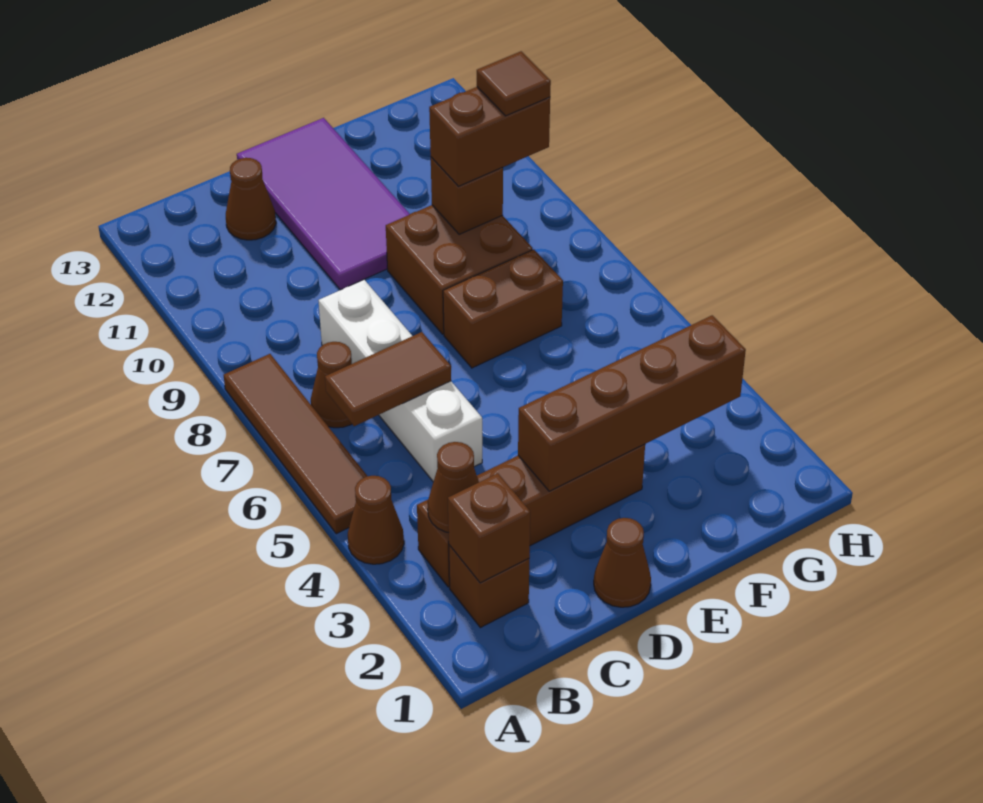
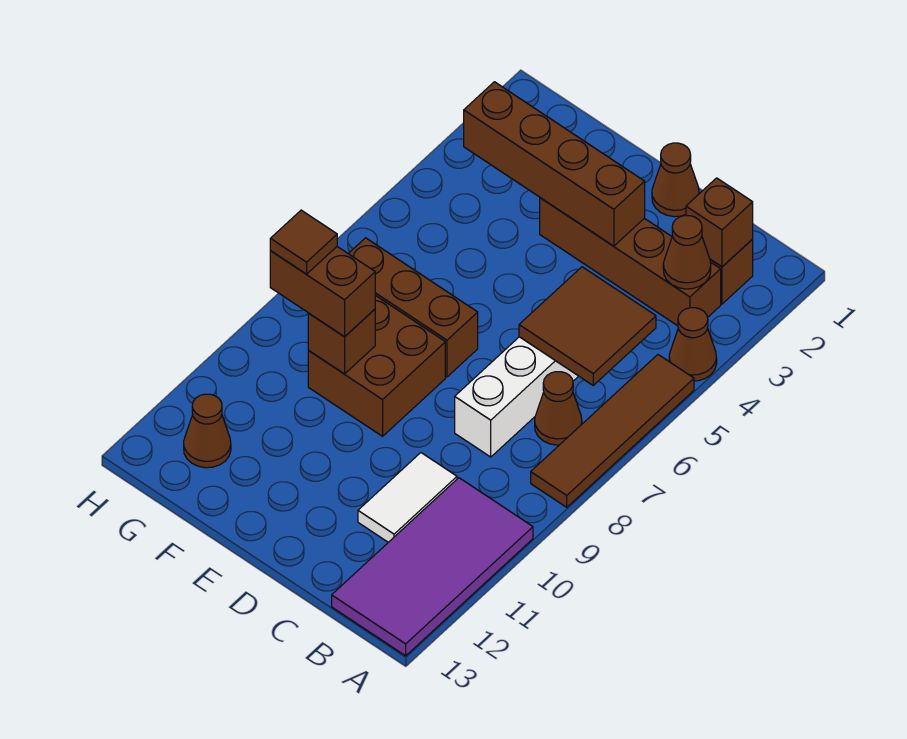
brown tile B6:C6 level 2 -> brown tile B5:C6 level 2
none -> white tile C10:C11 level 1
brown cone C12 level 1 -> brown cone G12 level 1
purple tile D10:E13 level 1 -> purple tile A10:B13 level 1
brown brick E7:F7 level 1 -> brown brick E7:G7 level 1

